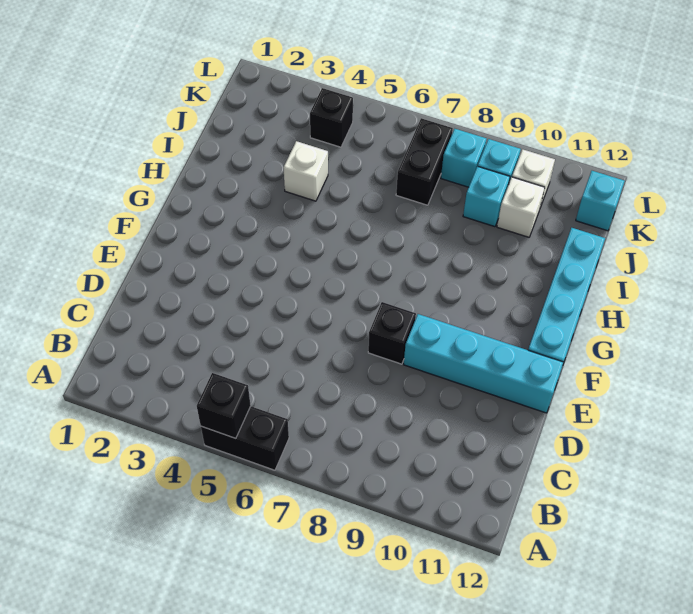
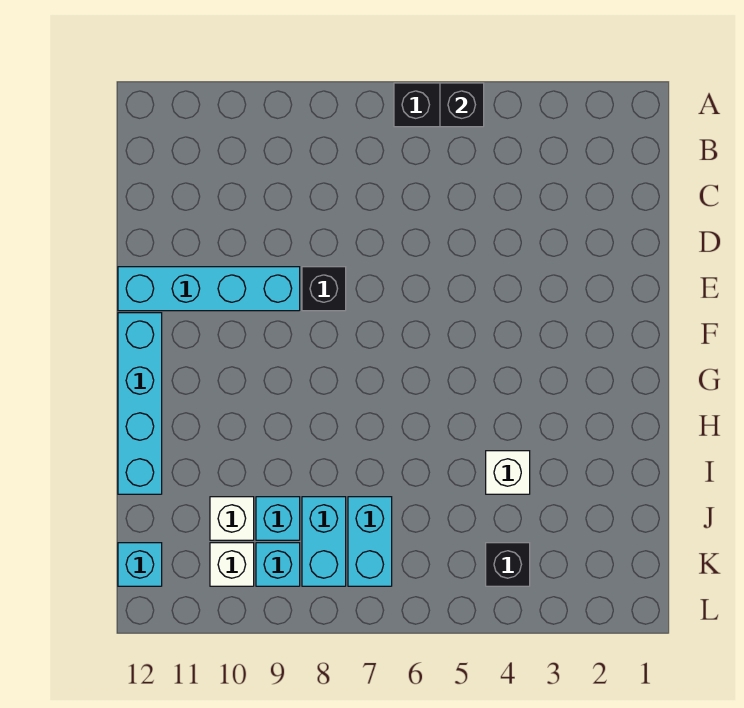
black brick J7:K7 level 1 -> cyan brick J7:K7 level 1
cyan brick K8 level 1 -> cyan brick J8:K8 level 1

